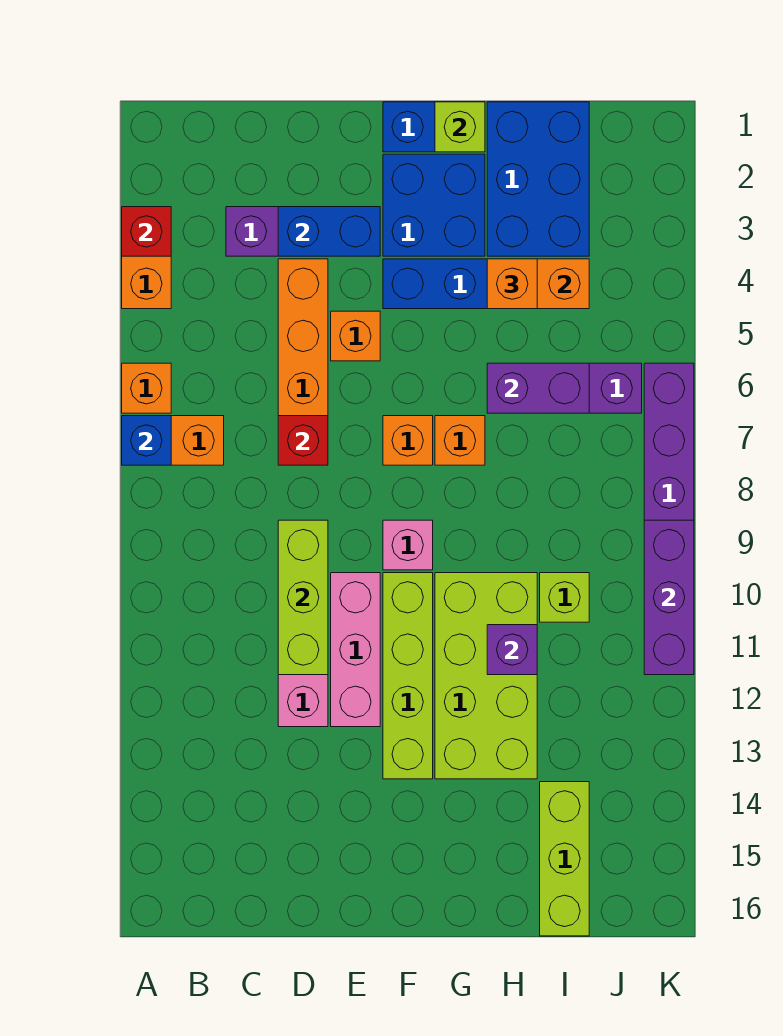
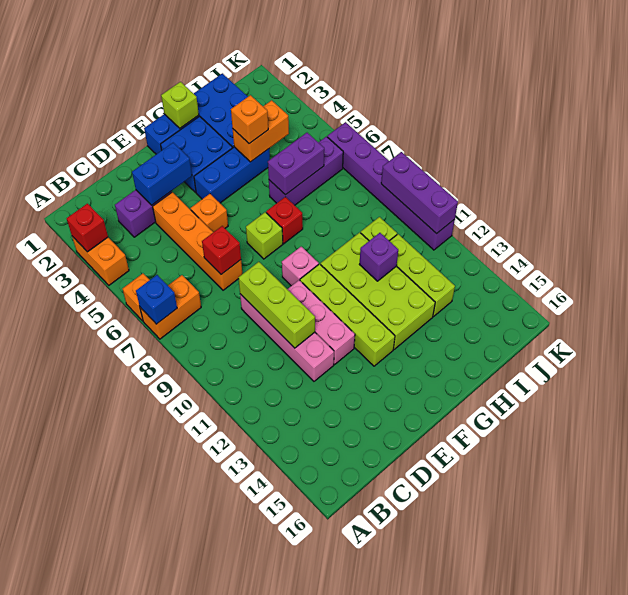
orange brick F7 level 1 -> lime brick F7 level 1
orange brick G7 level 1 -> red brick G7 level 1
lime brick I14:I16 level 1 -> lime brick I11:I13 level 1

